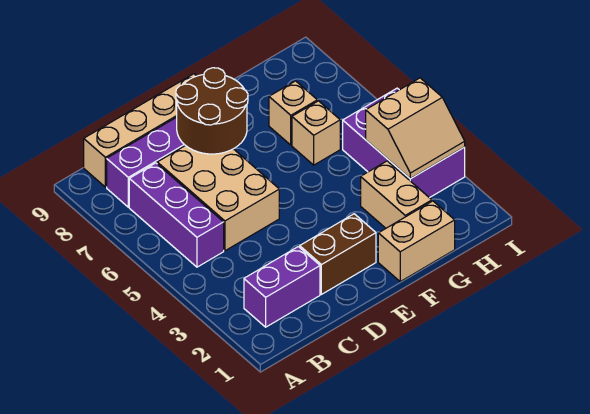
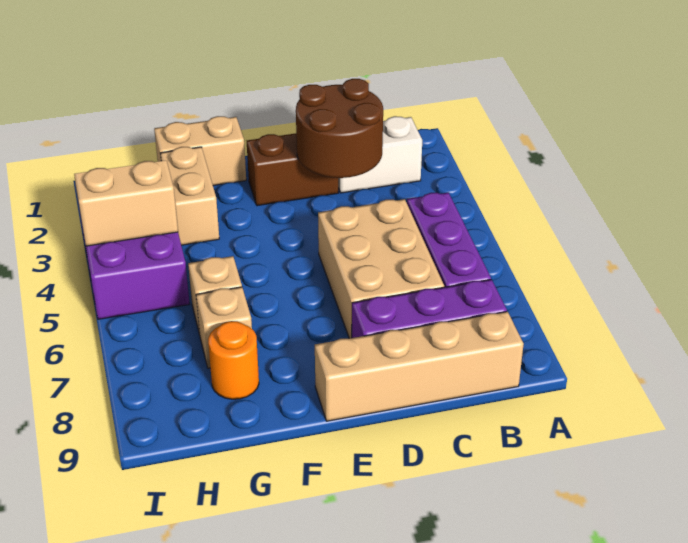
purple brick B2:C2 level 1 -> white brick B2:C2 level 1
brown round brick D7:E8 level 2 -> brown round brick C2:D3 level 2
none -> orange round brick G8 level 1

